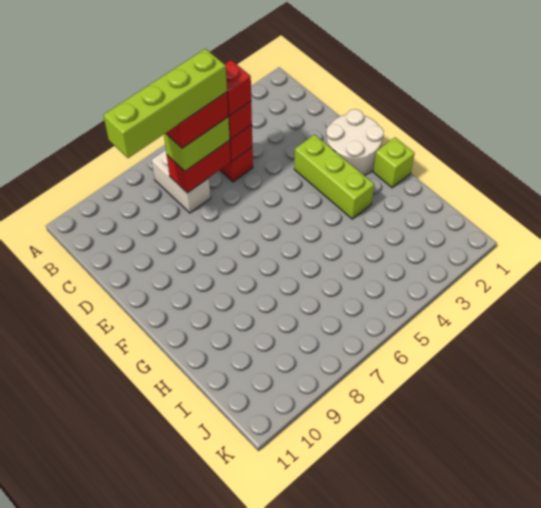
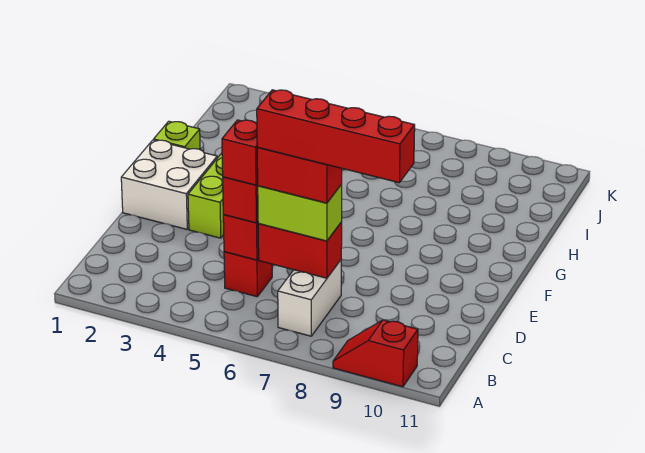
none -> red slope A9:A10 level 1 top 10
lime brick C6:C9 level 5 -> red brick C6:C9 level 5
white round brick E1:F2 level 1 -> white brick E1:F2 level 1

